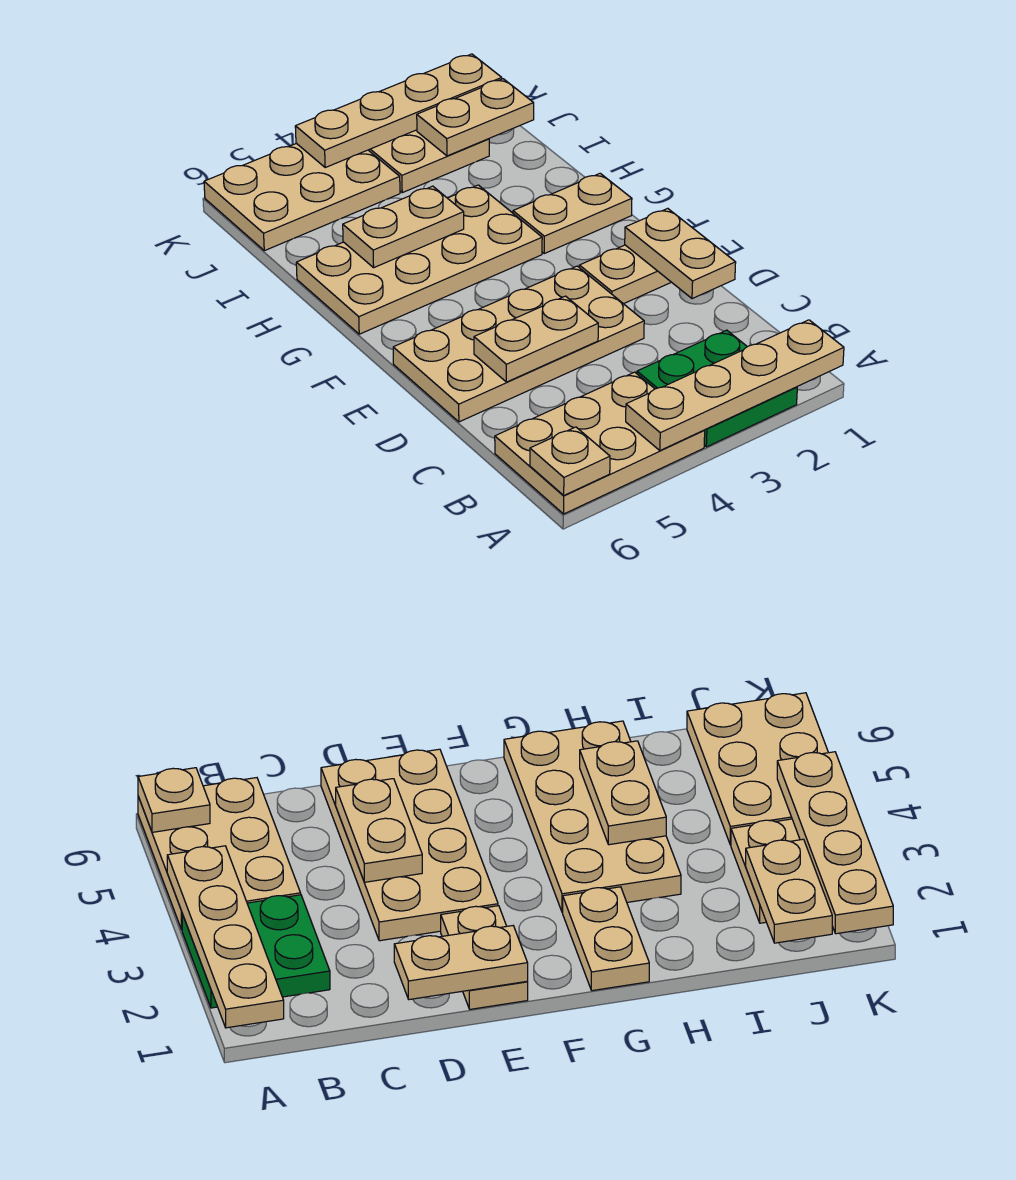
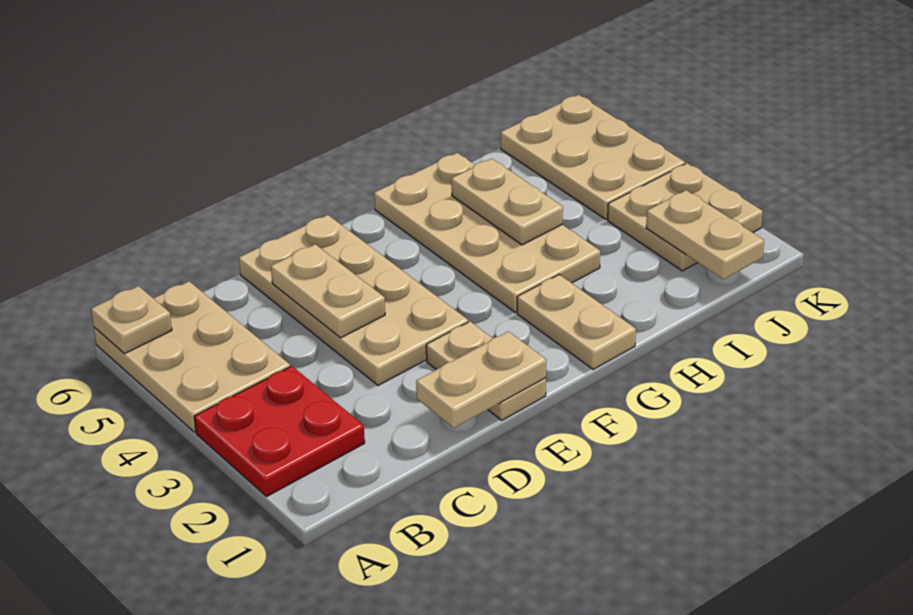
tan plate A1:A4 level 2 -> none
green plate A2:B3 level 1 -> red plate A2:B3 level 1
tan plate K1:K4 level 2 -> none

